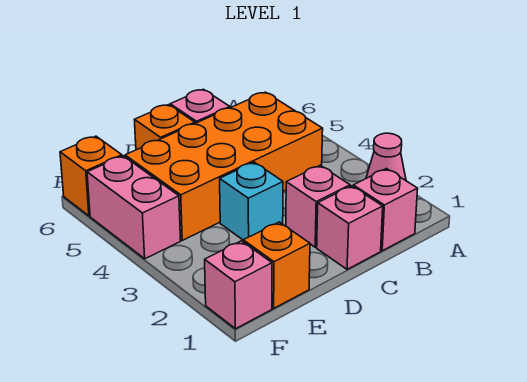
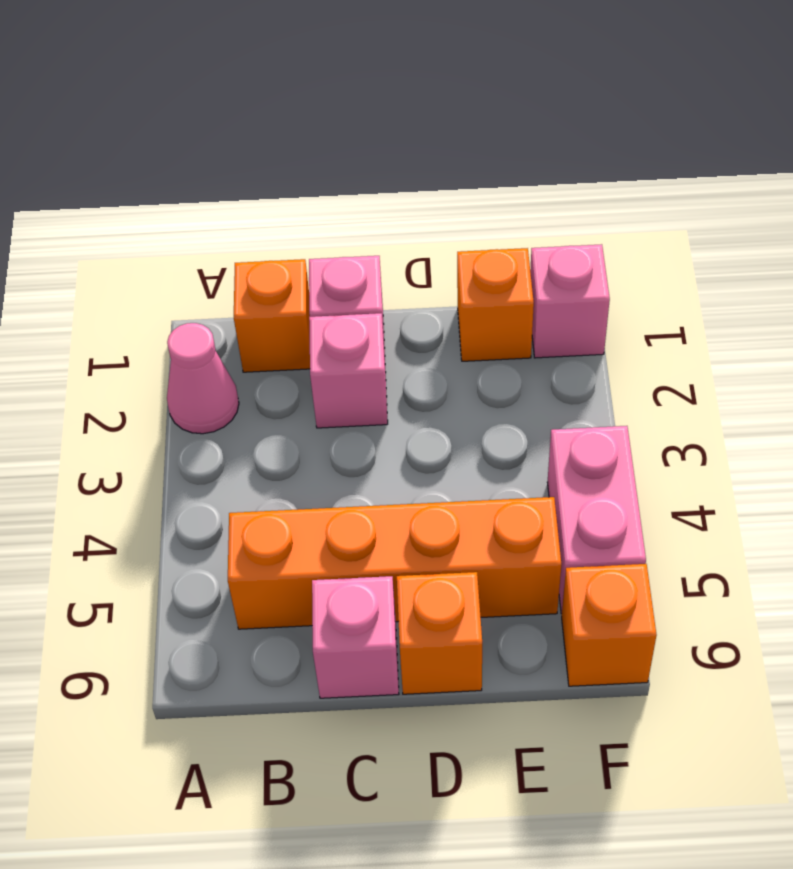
pink brick B1 level 1 -> orange brick B1 level 1
orange brick B4:E5 level 1 -> orange brick B5:E5 level 1
cyan brick D3 level 1 -> none

